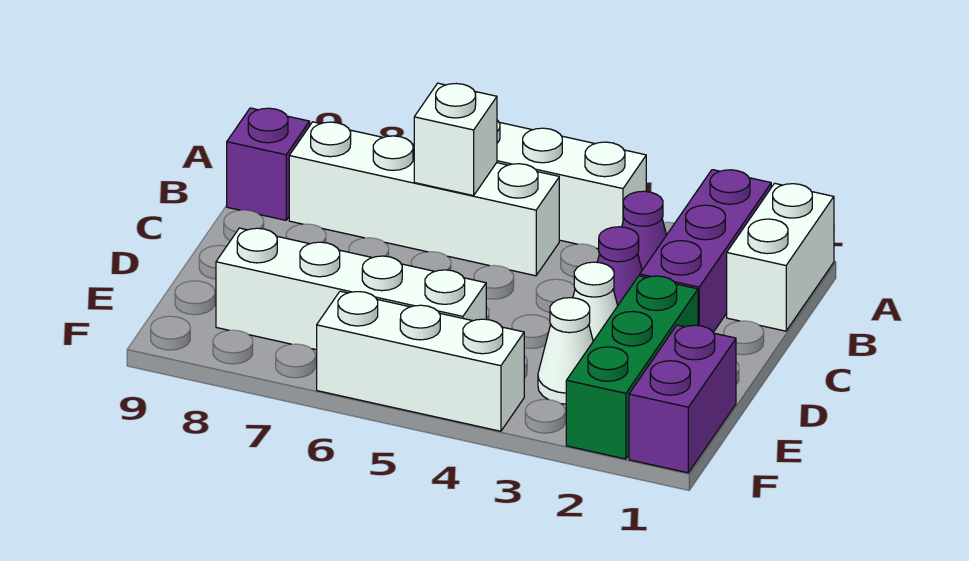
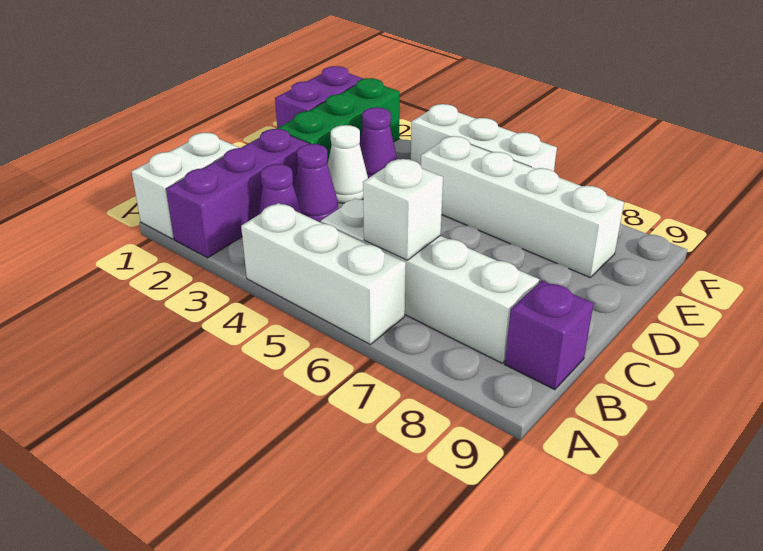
white cone E3 level 1 -> purple cone E3 level 1

